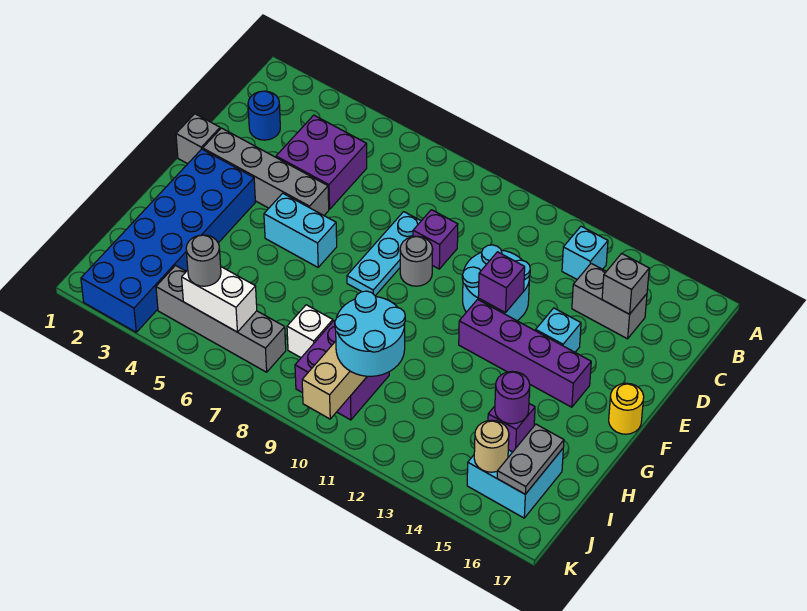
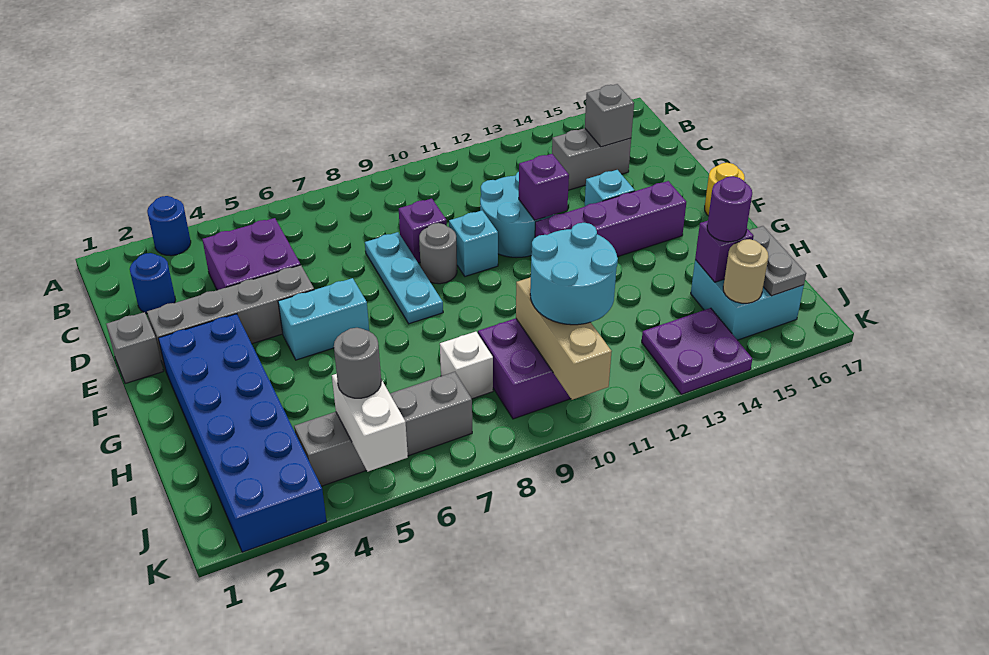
none -> blue round brick A3 level 1
cyan brick B13 level 1 -> cyan brick E10 level 1
white brick J5:J6 level 2 -> white brick J5:K5 level 2
none -> purple plate J13:K14 level 1

